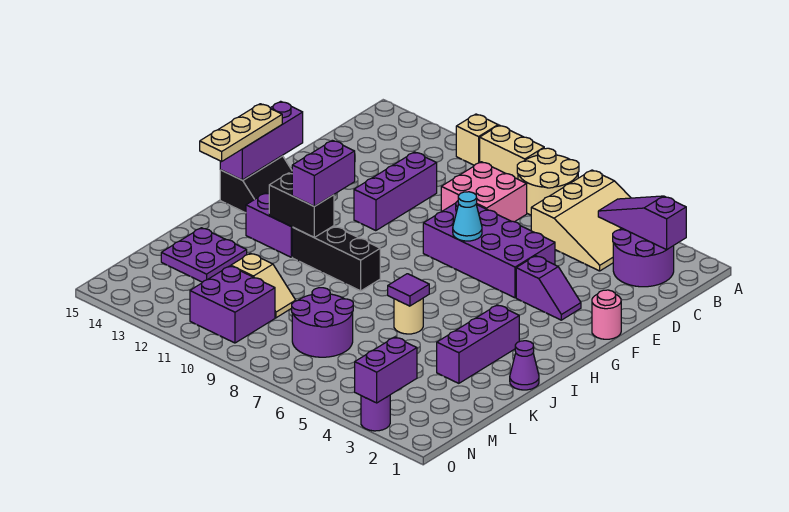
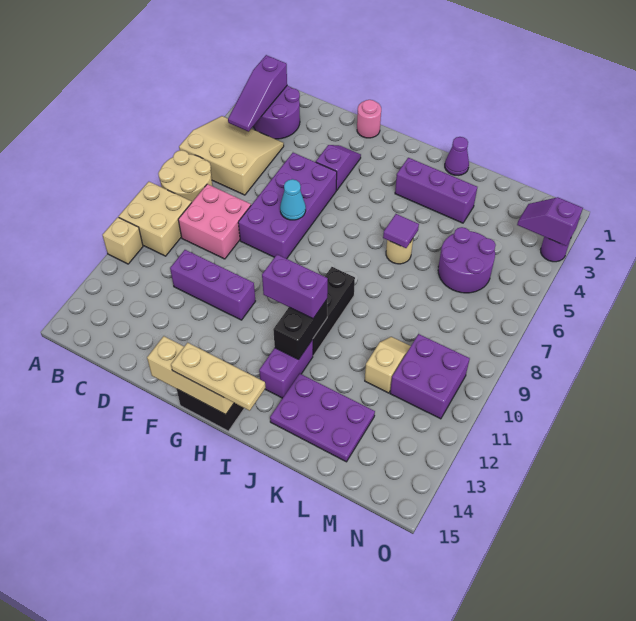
tan brick A9:A10 level 1 -> tan brick A9:B10 level 1
purple brick F15:H15 level 2 -> tan brick F15:H15 level 2
purple plate K13:L14 level 1 -> purple plate J13:L14 level 1
purple round brick L7:M8 level 1 -> purple round brick L5:M6 level 1
purple brick N3:O3 level 2 -> purple slope N3:O3 level 2 top O

